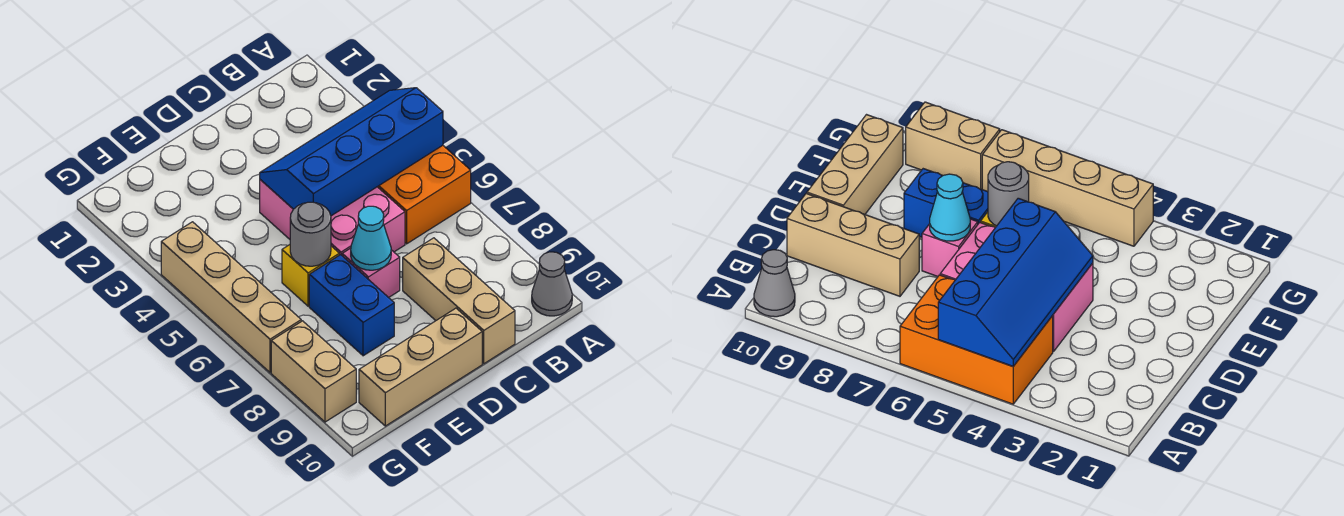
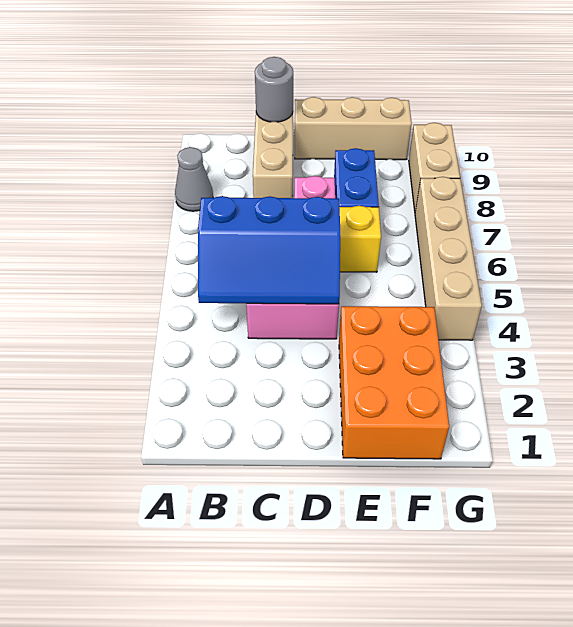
orange brick A4:B6 level 1 -> orange brick E1:F3 level 1
blue slope A4:D5 level 2 top 5 -> blue slope B4:D5 level 2 top 5
grey cone A10 level 1 -> grey cone A8 level 1
cyan cone D7 level 2 -> none
grey round brick E6 level 2 -> grey round brick C10 level 2

